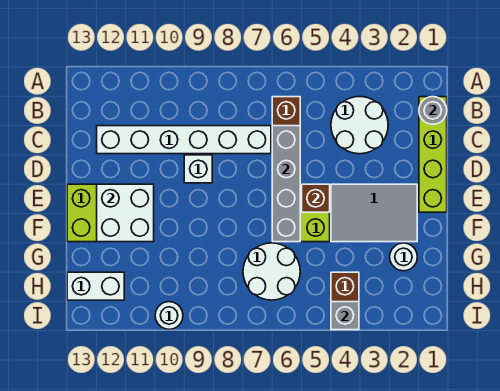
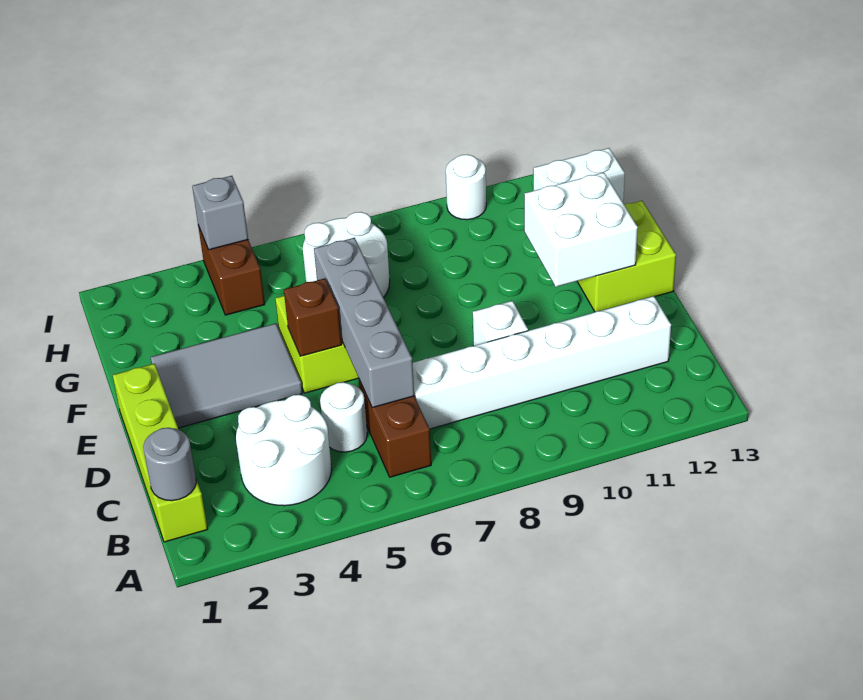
white round brick G2 level 1 -> white round brick C5 level 1

